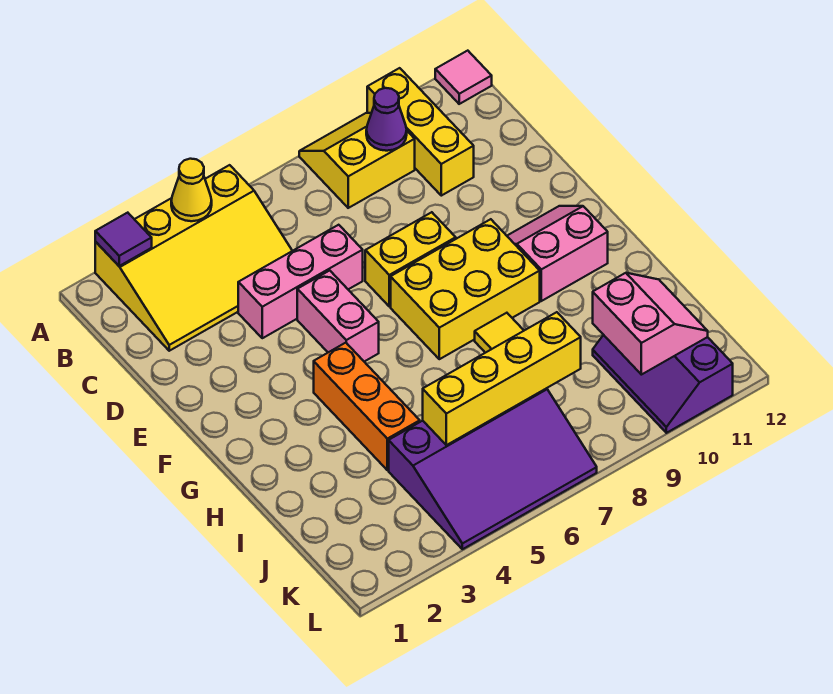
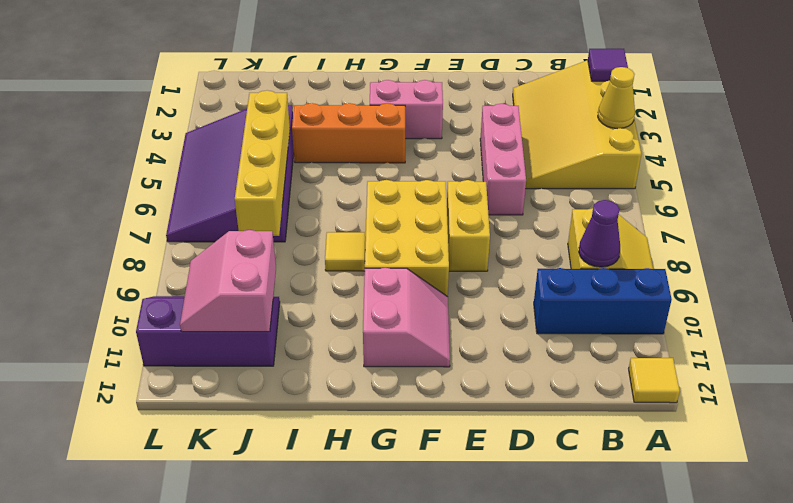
yellow brick A10:C10 level 1 -> blue brick A10:C10 level 1
pink tile A12 level 1 -> yellow tile A12 level 1
pink brick E5:F5 level 1 -> pink brick F3:G3 level 1
pink slope J10:K11 level 2 top 10 -> pink slope J10:K11 level 2 top J

